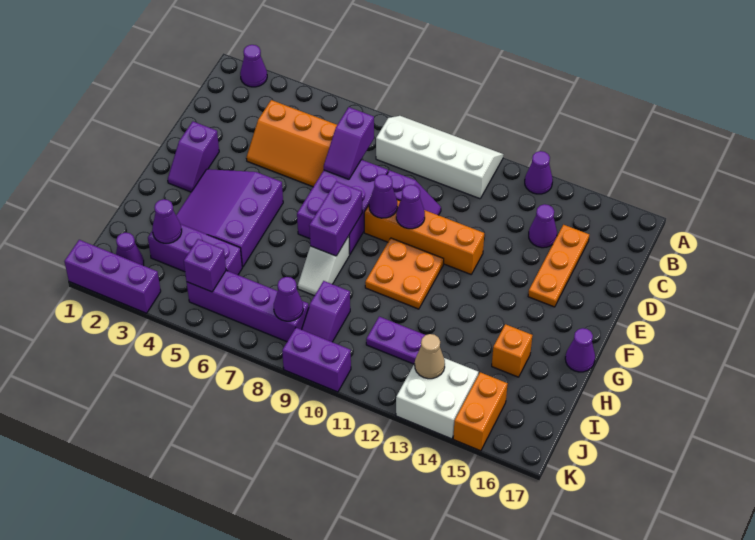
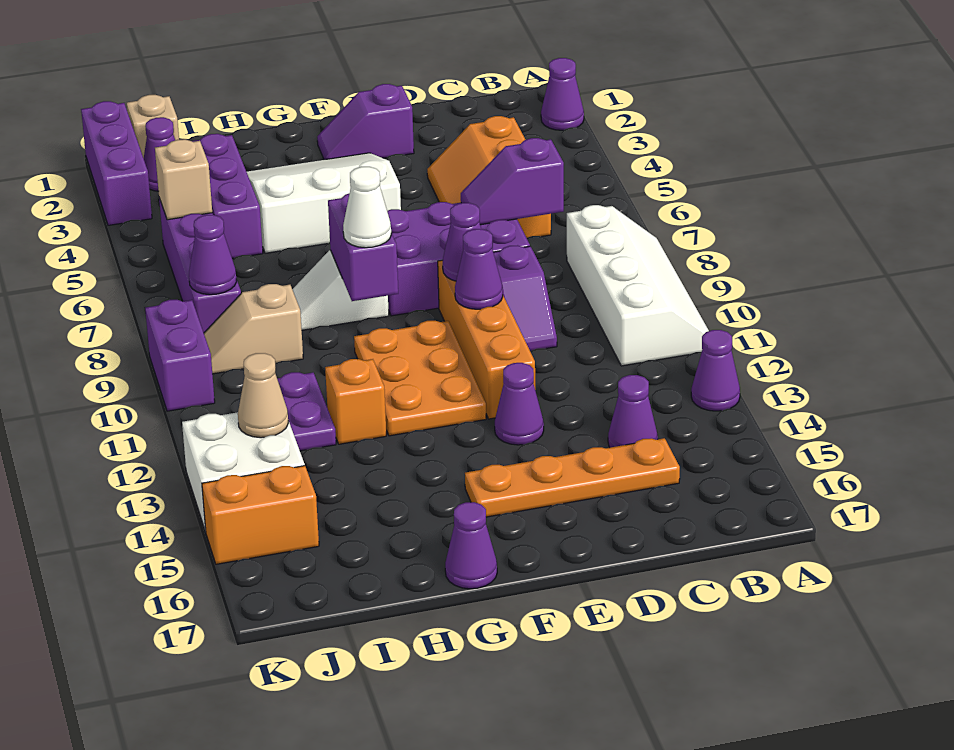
orange plate C15:E15 level 1 -> orange plate C15:F15 level 1
purple slope F3:H5 level 1 top 5 -> white slope F3:H5 level 1 top 5
purple brick F8:G8 level 2 -> purple brick G8:G9 level 2
orange plate F10:G11 level 1 -> orange plate F10:G12 level 1
none -> white cone G9 level 3
orange brick H15 level 1 -> orange brick H12 level 1
purple cone I3 level 2 -> purple cone E13 level 1
purple slope I9:J9 level 1 top I -> tan slope I9:J9 level 1 top I
none -> tan brick J1 level 1
purple brick J5 level 2 -> tan brick J5 level 2

